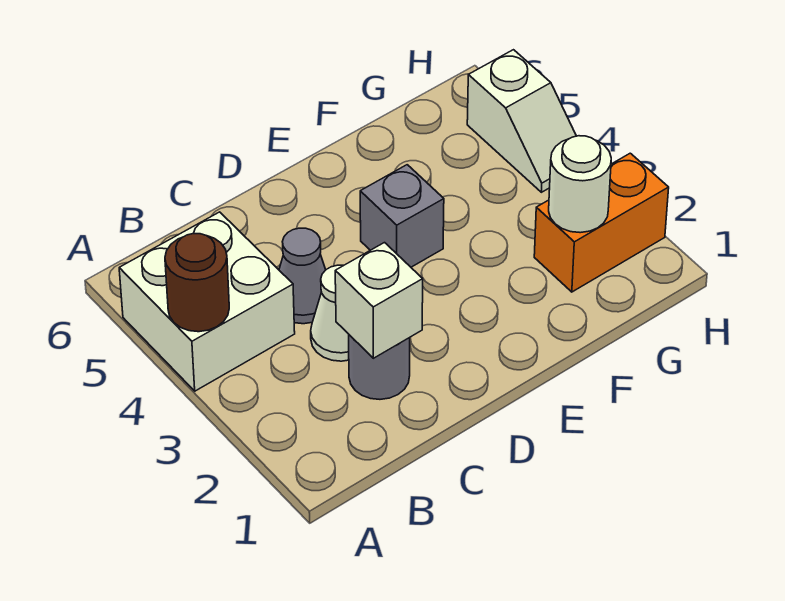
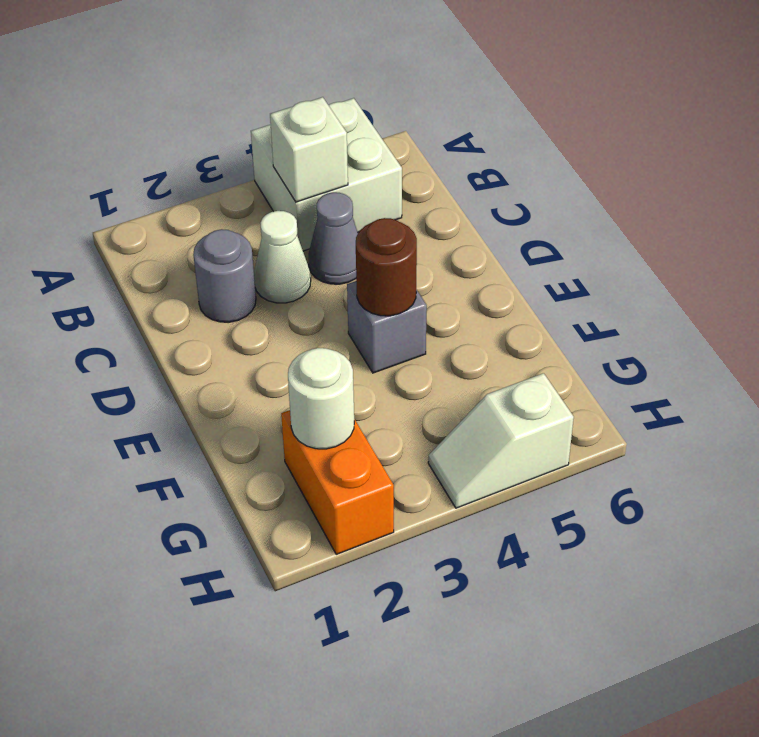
brown round brick A4 level 2 -> brown round brick E4 level 2
white brick C2 level 2 -> white brick B4 level 2

